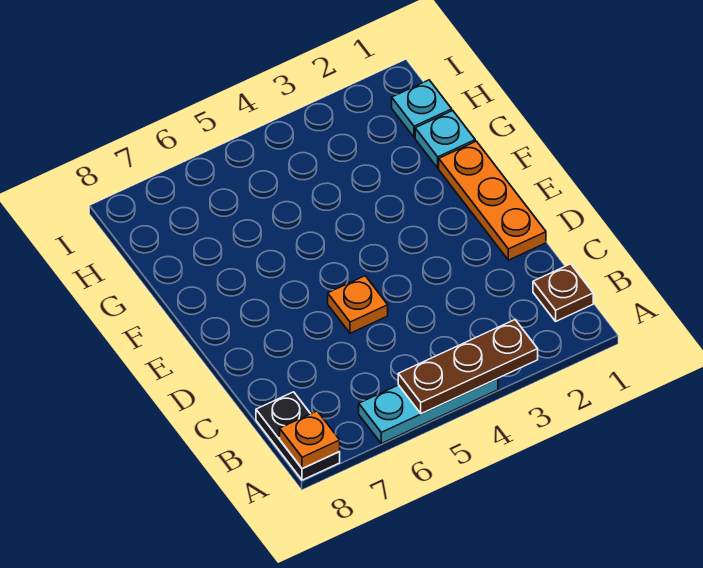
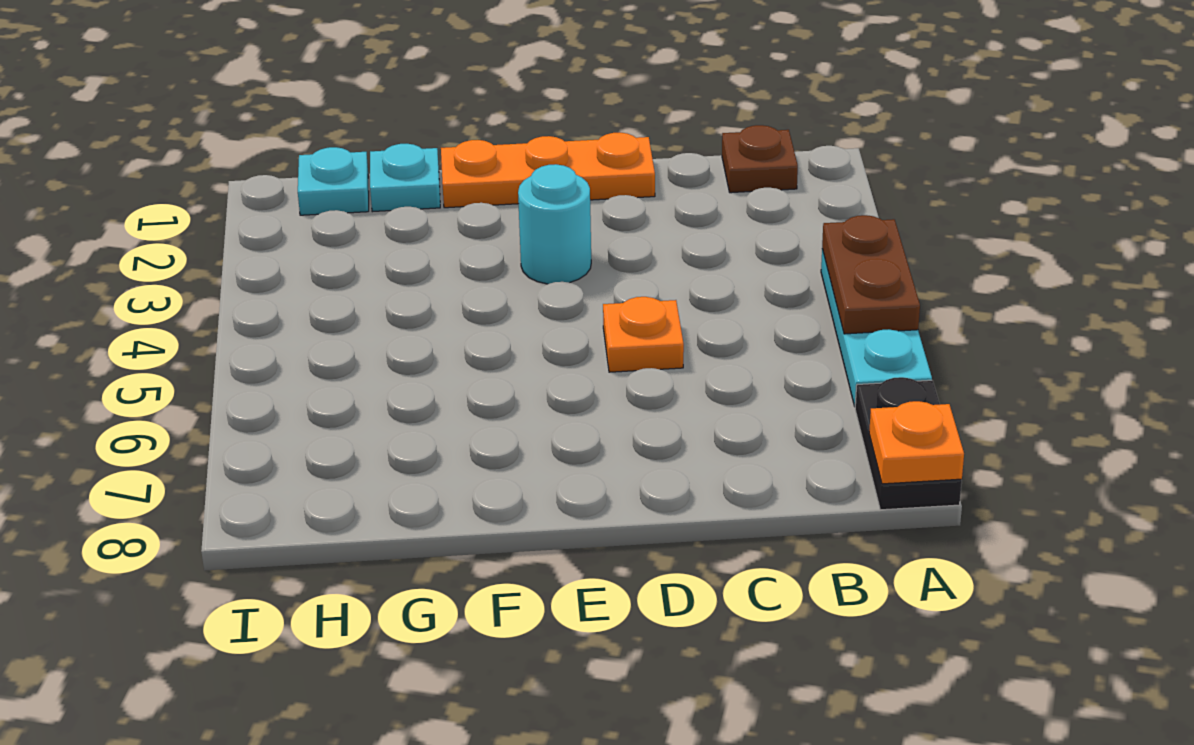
brown plate A3:A5 level 2 -> brown plate A4:A5 level 2
black plate A8:B8 level 1 -> black plate A7:A8 level 1
none -> cyan round brick E3 level 1

